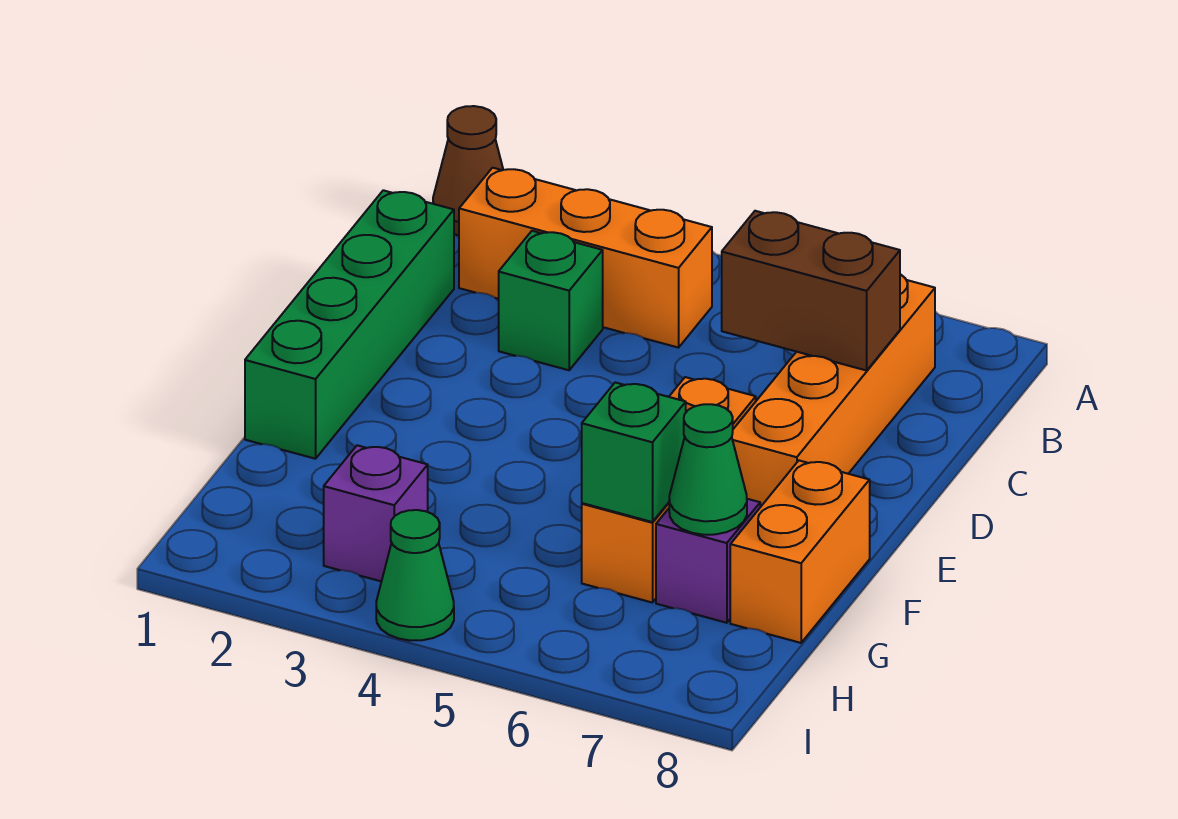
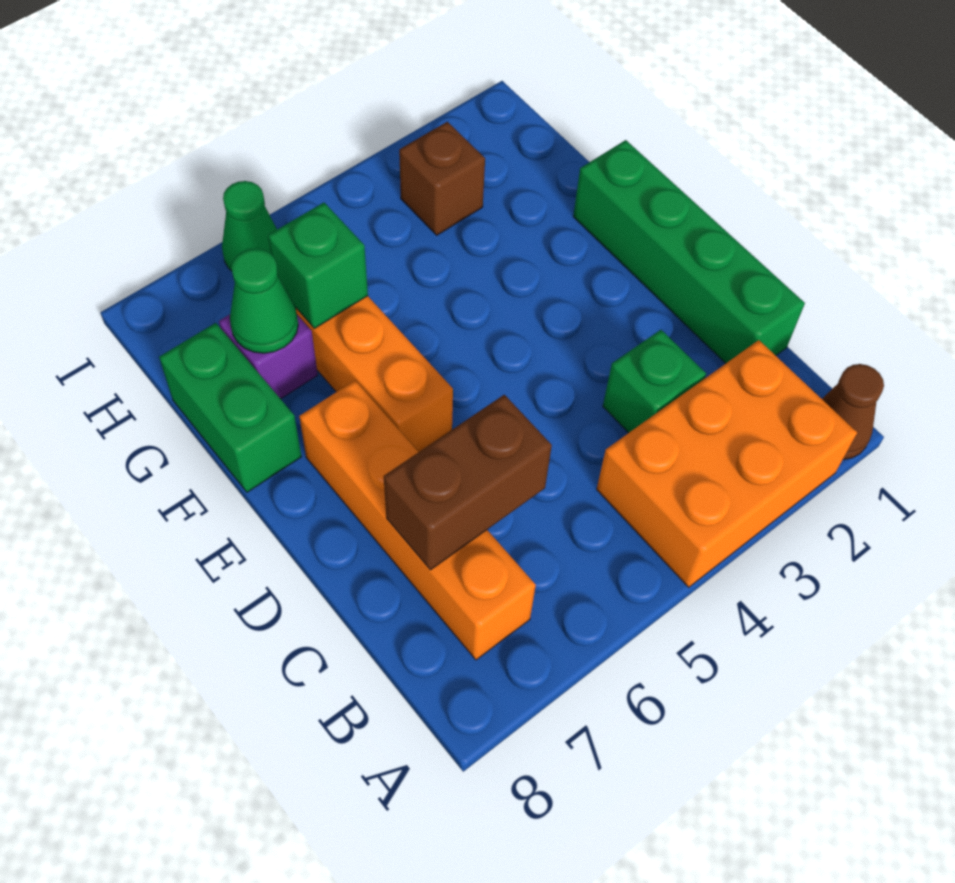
orange brick B2:B4 level 1 -> orange brick A2:B4 level 1
orange brick F8:G8 level 1 -> green brick F8:G8 level 1
purple brick H3 level 1 -> brown brick H3 level 1
green cone I4 level 1 -> green cone I6 level 1

